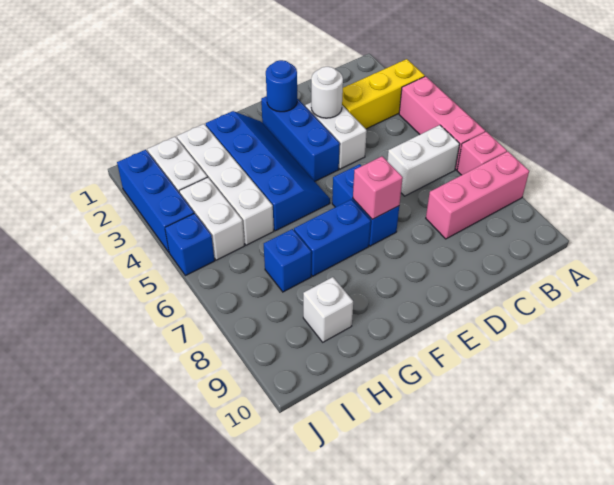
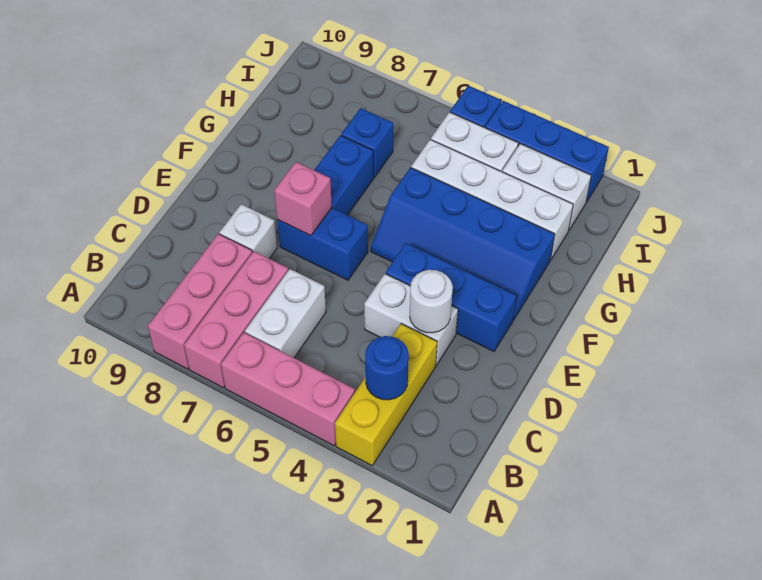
pink brick A7 level 1 -> pink brick A7:C7 level 1
blue round brick E2 level 2 -> blue round brick B3 level 2
white brick H9 level 1 -> white brick D8 level 1

